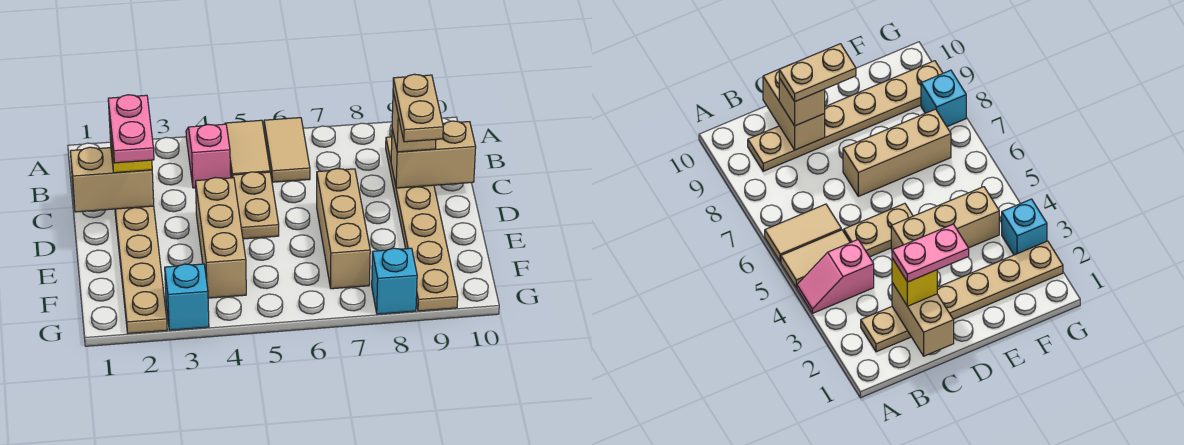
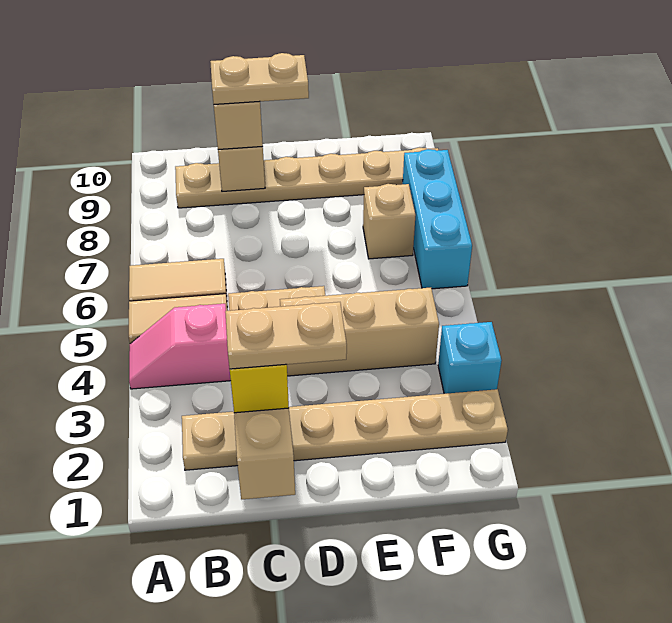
pink plate C2:D2 level 4 -> tan plate C2:D2 level 4
tan brick D7:F7 level 1 -> tan brick F7 level 1
cyan brick G8 level 1 -> cyan brick G6:G8 level 1

